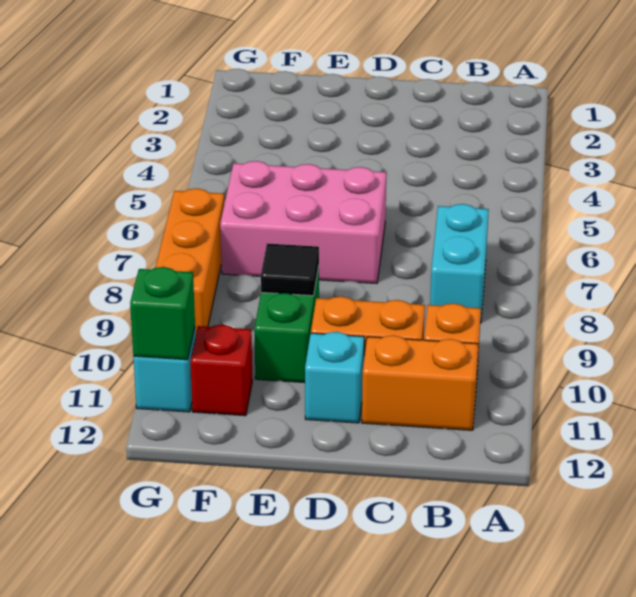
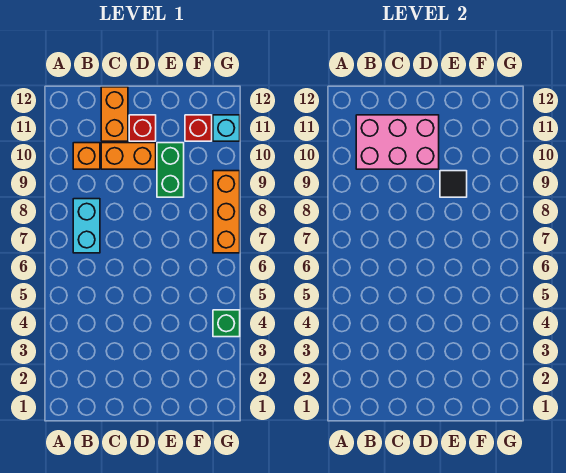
orange brick B11:C11 level 1 -> orange brick C11:C12 level 1
pink brick D6:F7 level 1 -> pink brick B10:D11 level 2
cyan brick D11 level 1 -> red brick D11 level 1
green brick G11 level 2 -> green brick G4 level 1

